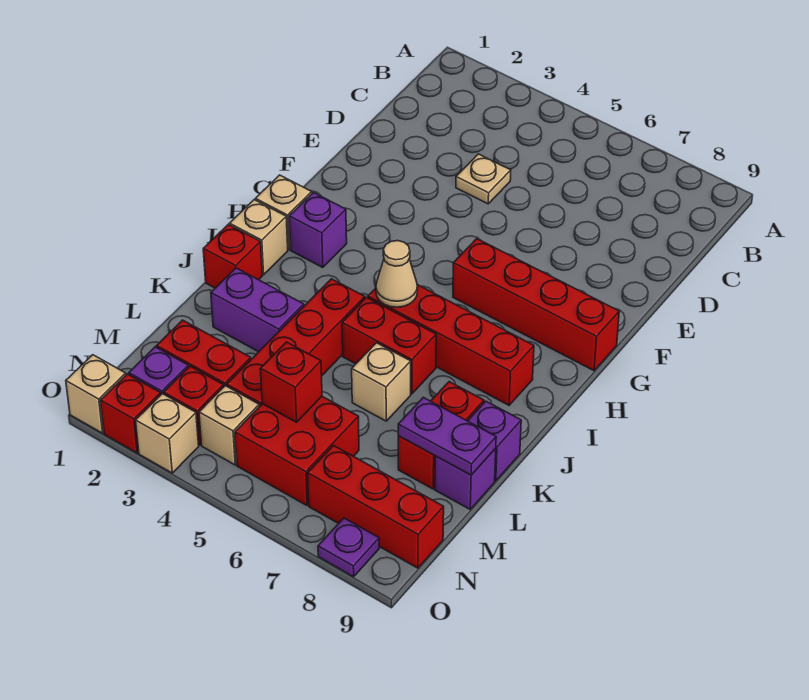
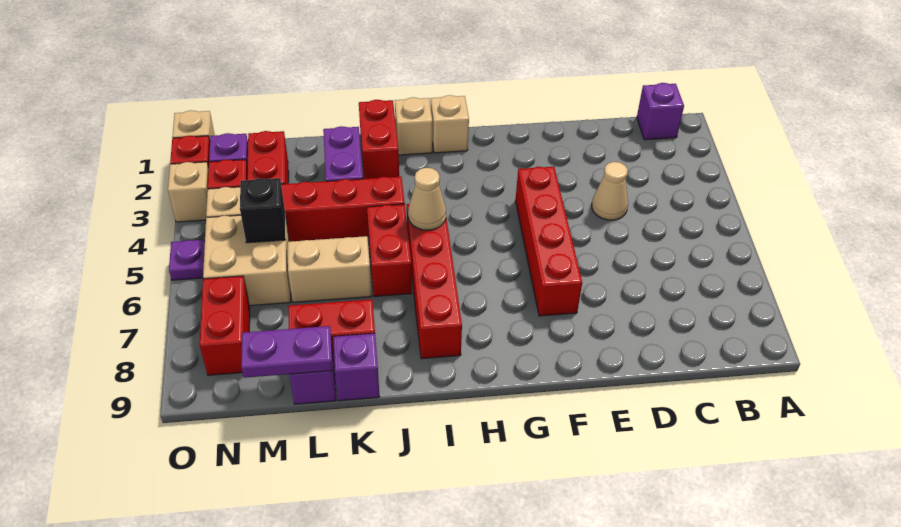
tan plate D4 level 1 -> tan cone D4 level 1
red brick G6:G9 level 1 -> red brick F4:F7 level 1
purple brick H2 level 1 -> purple brick B1 level 1
red brick J1 level 1 -> red brick J1:J2 level 1
tan brick K6 level 1 -> tan brick K6:L6 level 1
purple plate L8:L9 level 2 -> purple plate L9:M9 level 2
red brick M5:N6 level 1 -> tan brick M5:N6 level 1
red brick M5 level 2 -> black brick M5 level 2
red brick N7:N9 level 1 -> red brick N7:N8 level 1
purple plate O8 level 1 -> purple plate O5 level 1

